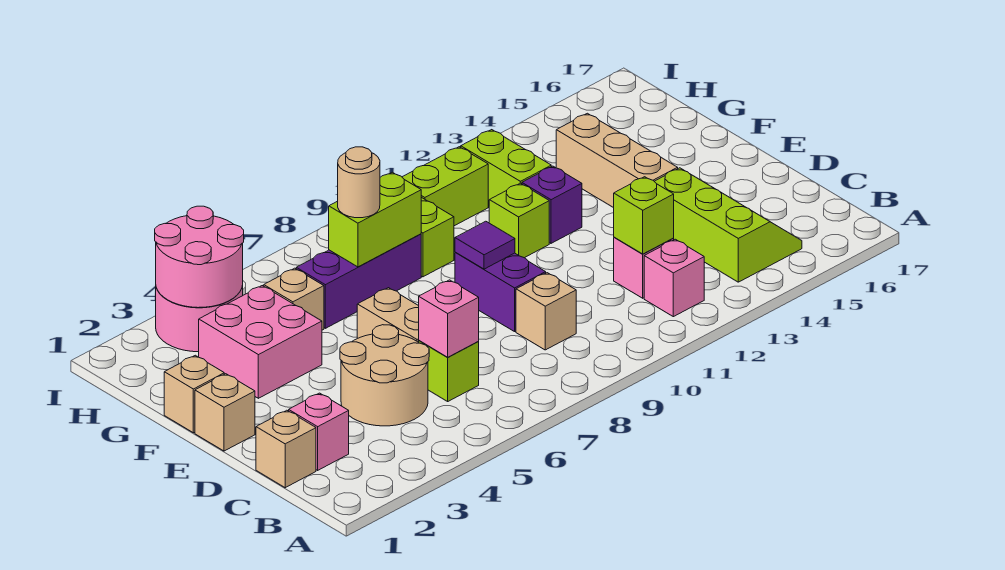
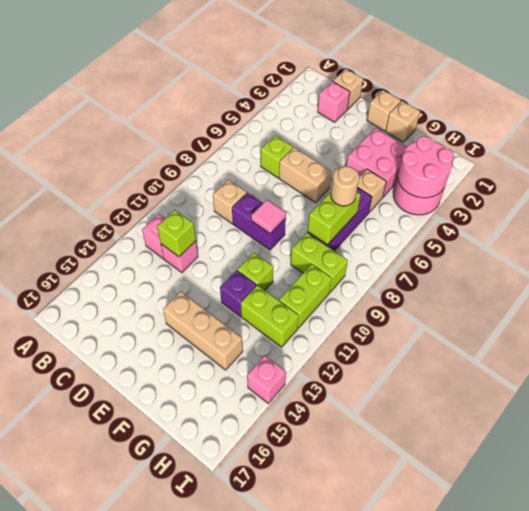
lime slope B14:D15 level 1 top 14 -> none
tan round brick C4:D5 level 1 -> none
pink brick C6 level 2 -> pink brick I14 level 1
purple tile E9 level 2 -> pink tile E9 level 2

